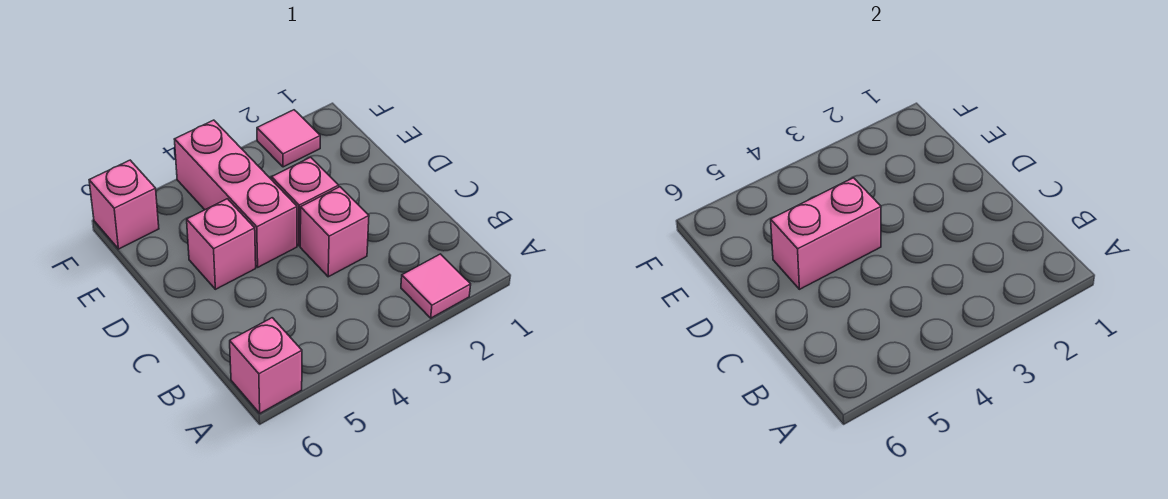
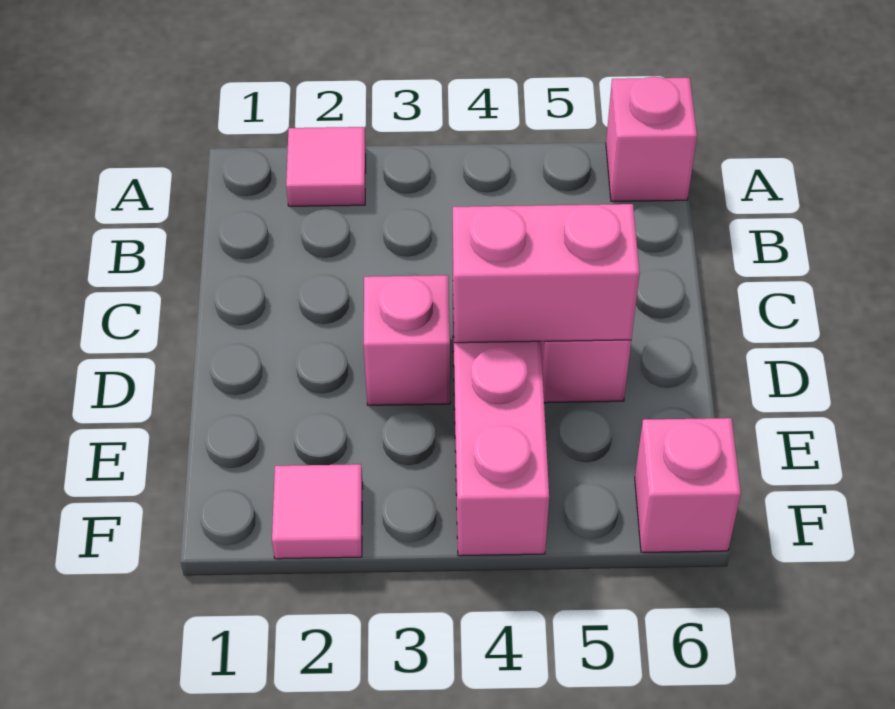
pink brick C3 level 1 -> none

